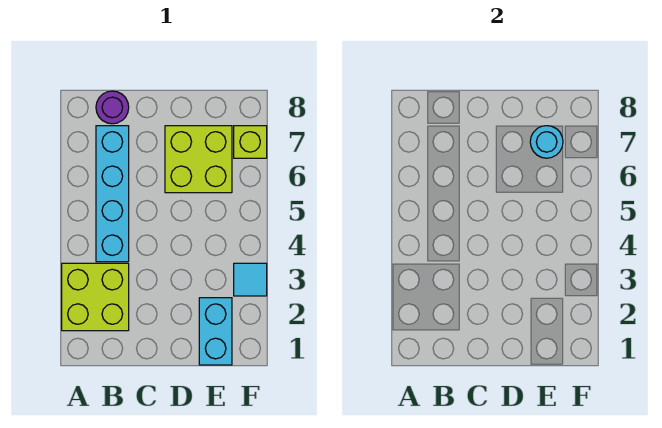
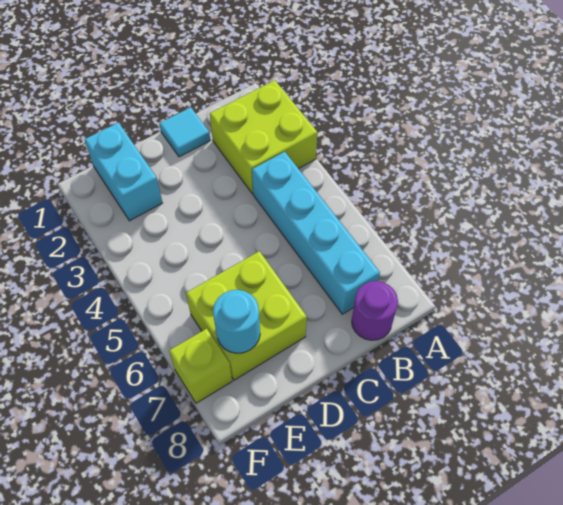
cyan tile F3 level 1 -> cyan tile C1 level 1

